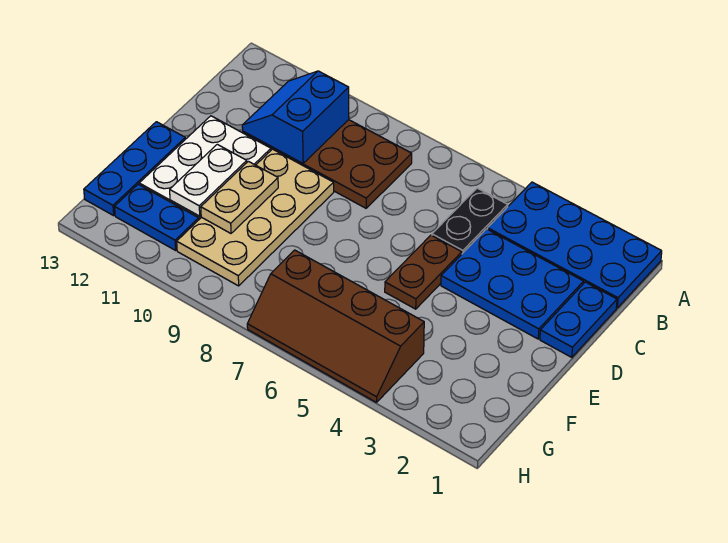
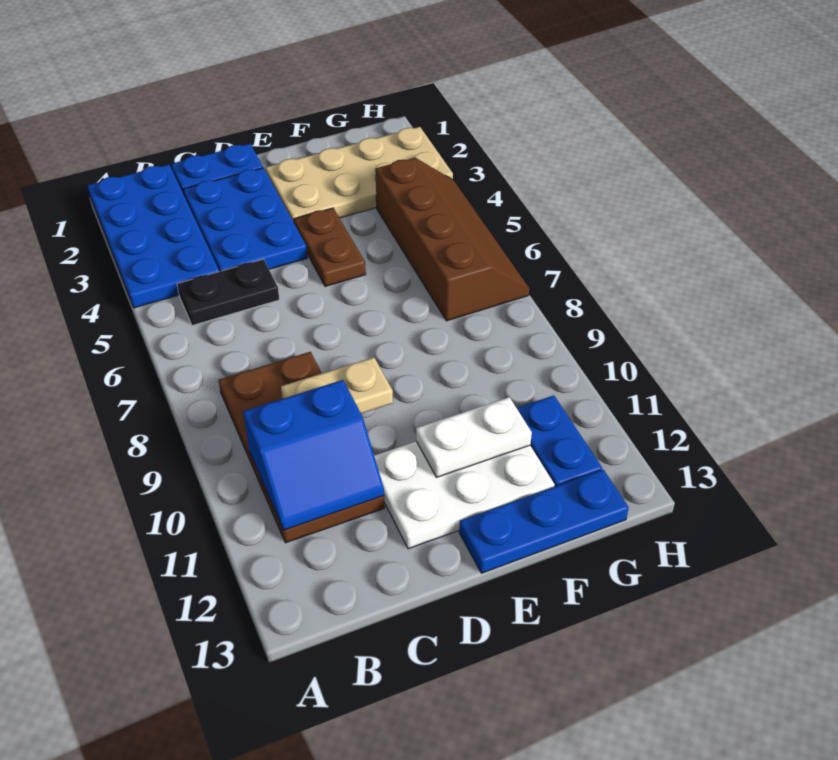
brown plate D5:E5 level 1 -> brown plate E4:E5 level 1
tan plate D9:G10 level 1 -> tan plate E2:H3 level 1
tan plate E10:F10 level 2 -> tan plate C9:D9 level 2

